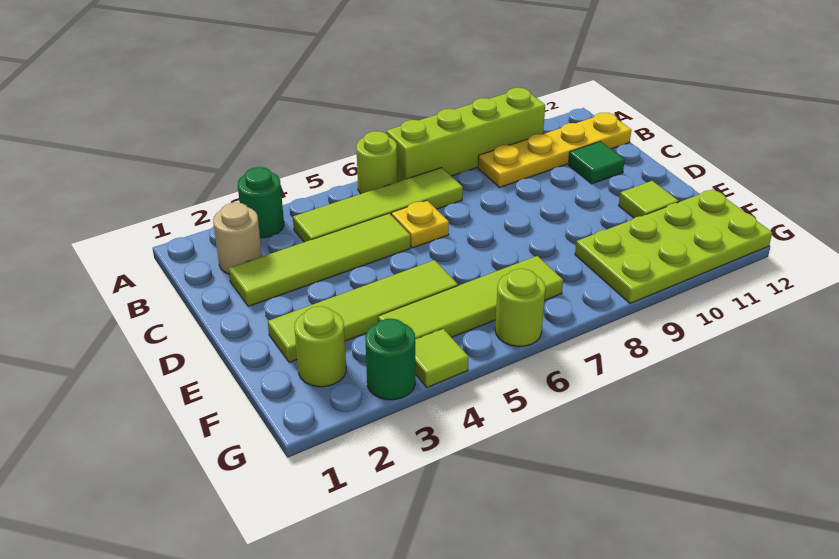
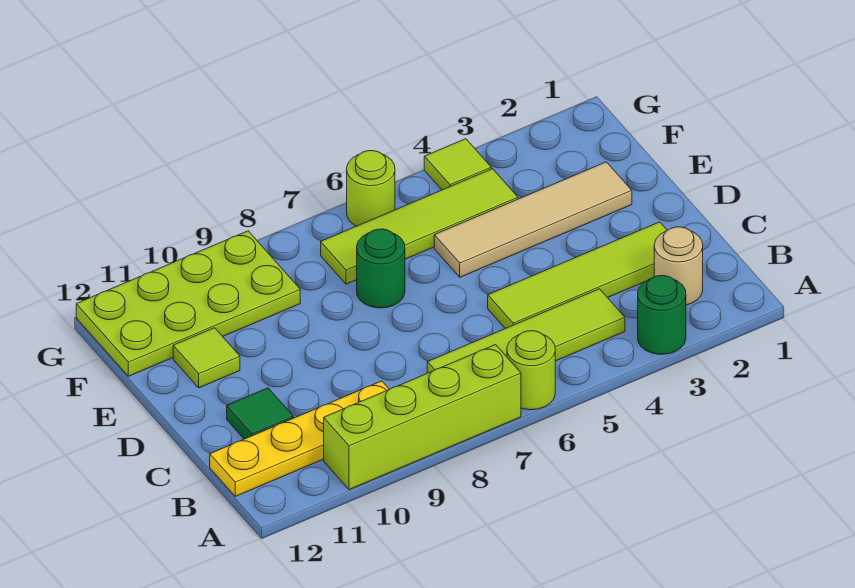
yellow plate C6 level 1 -> none
lime tile E2:E5 level 1 -> tan tile E2:E5 level 1
lime round brick F2 level 1 -> none
green round brick G3 level 1 -> green round brick E7 level 1

